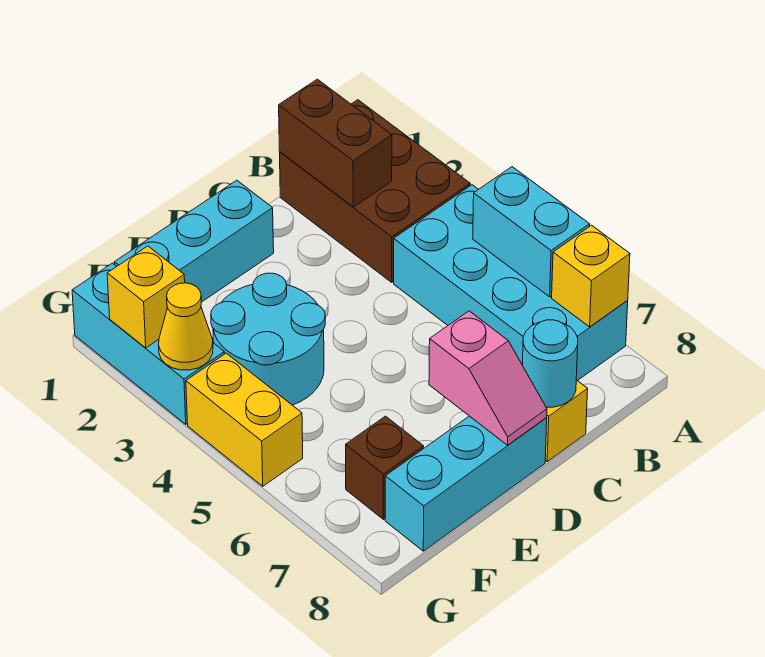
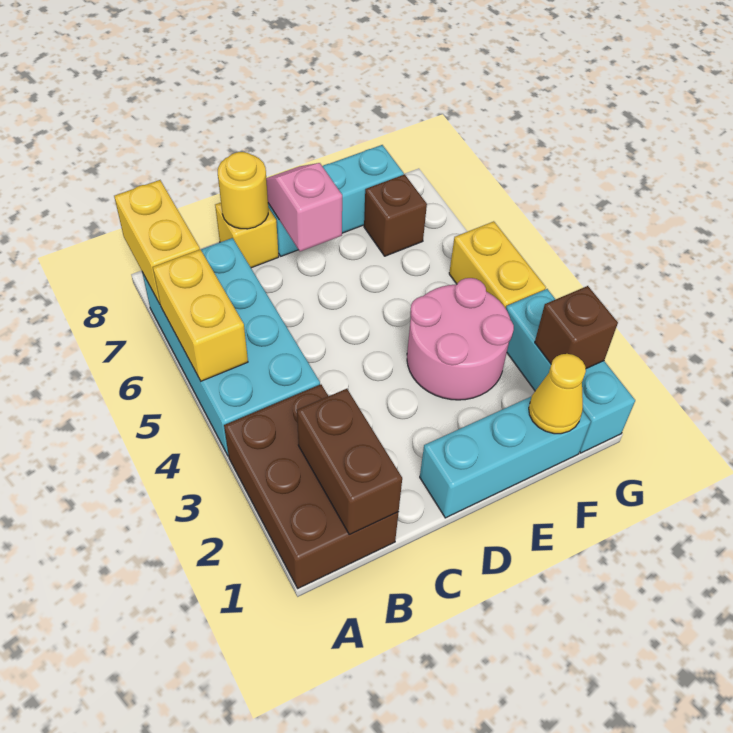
cyan brick A5:A6 level 2 -> yellow brick A5:A6 level 2
yellow brick A7 level 2 -> yellow brick A7:A8 level 2
cyan round brick C8 level 2 -> yellow round brick C8 level 2
cyan round brick E3:F4 level 1 -> pink round brick E3:F4 level 1
yellow brick G2 level 2 -> brown brick G2 level 2
yellow cone G3 level 2 -> yellow cone F1 level 2

